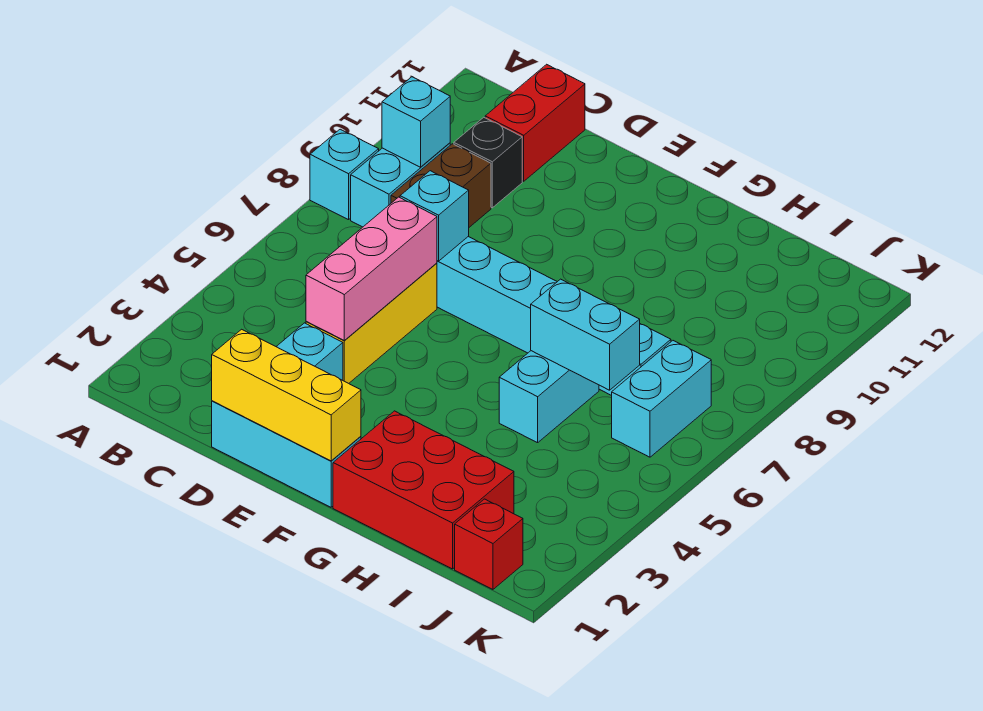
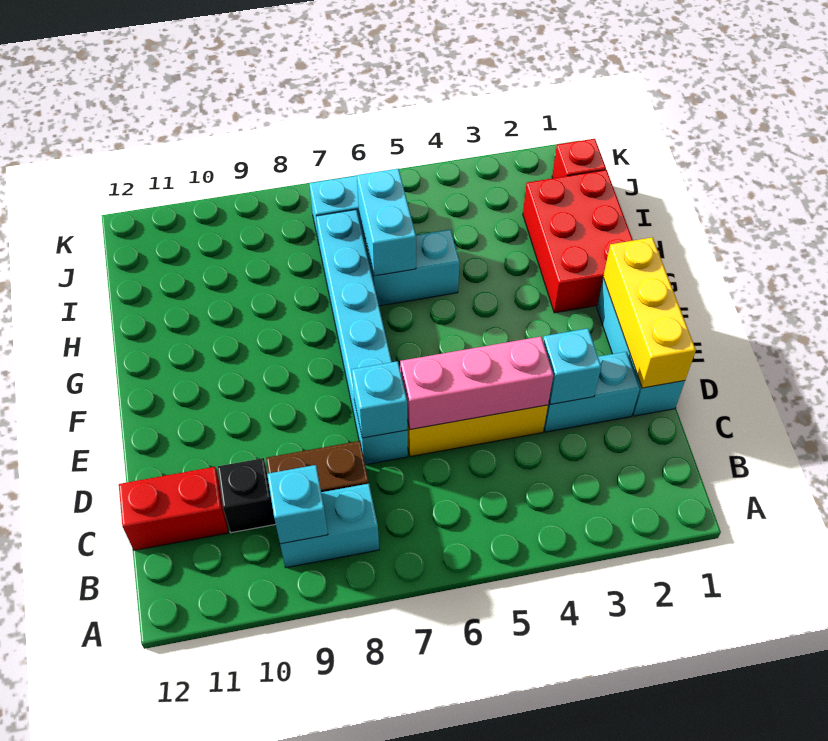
cyan brick A8 level 1 -> cyan brick D3 level 2

